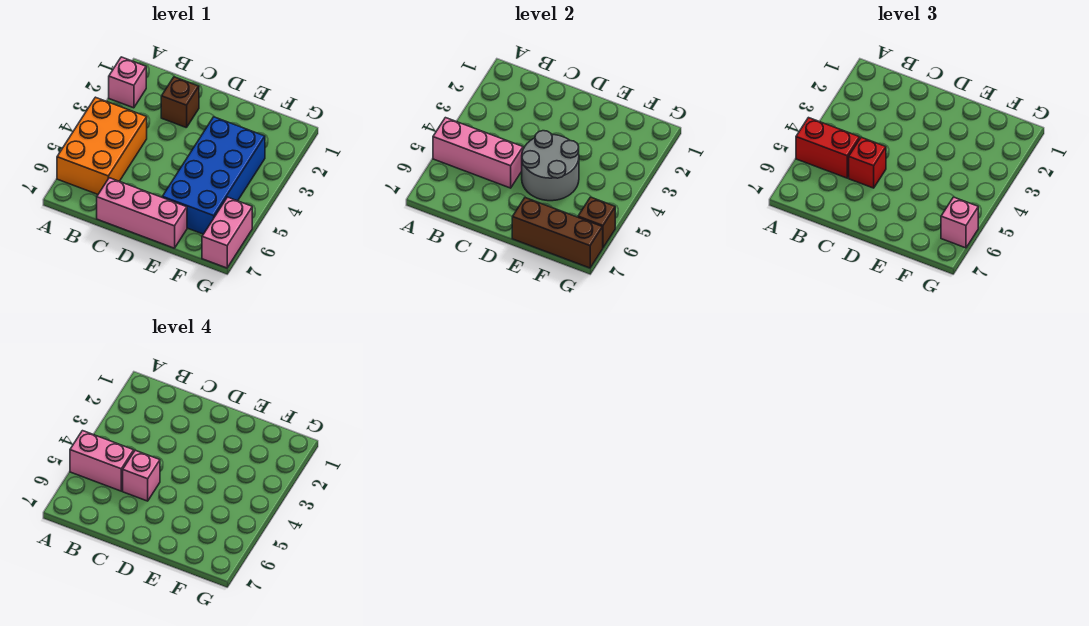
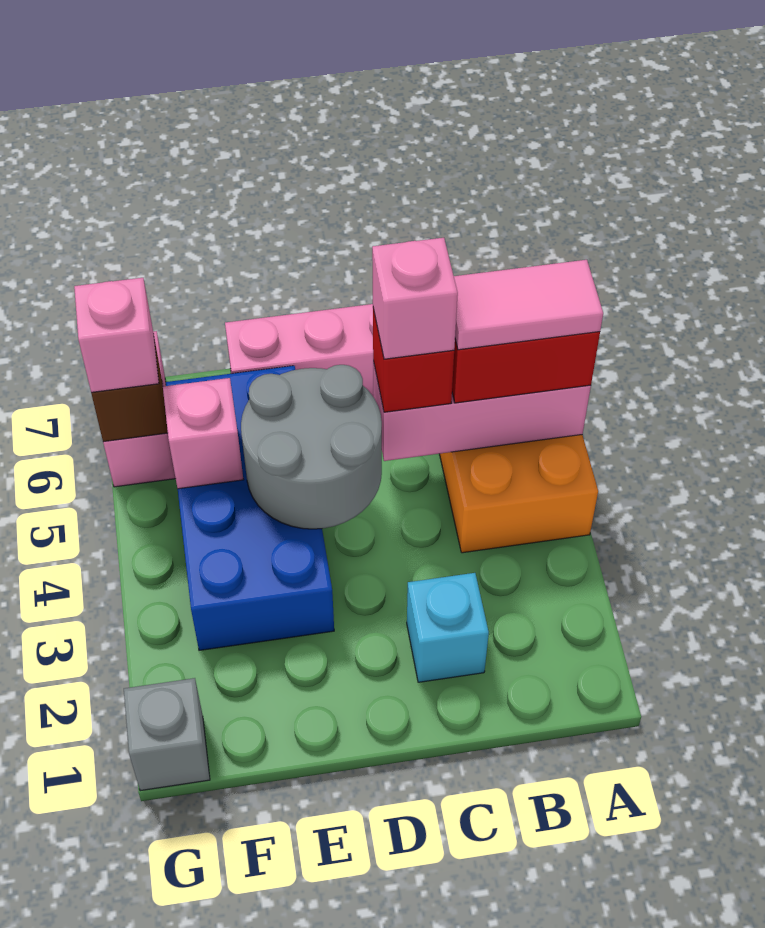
pink brick A2 level 1 -> pink brick F5 level 2
pink brick A5:B5 level 4 -> pink tile A5:B5 level 4
brown brick C2 level 1 -> cyan brick C2 level 1
brown brick E7:G7 level 2 -> none
none -> grey brick G1 level 1

